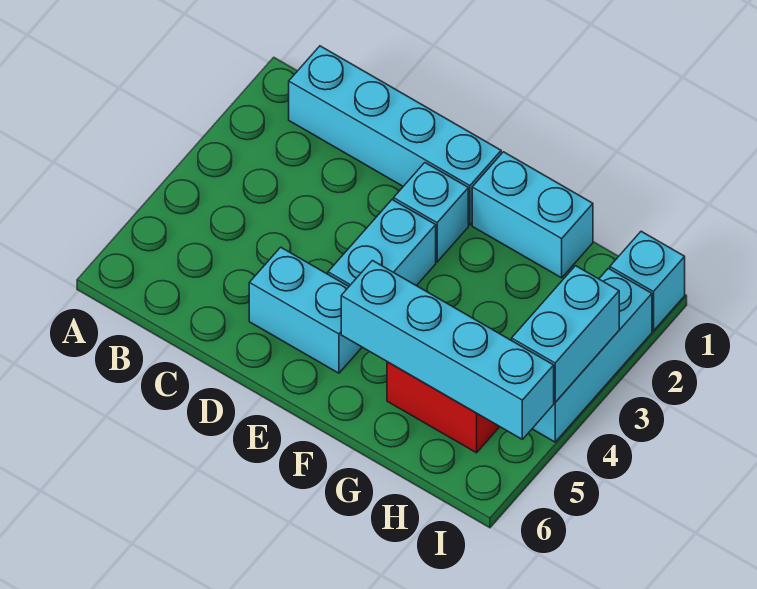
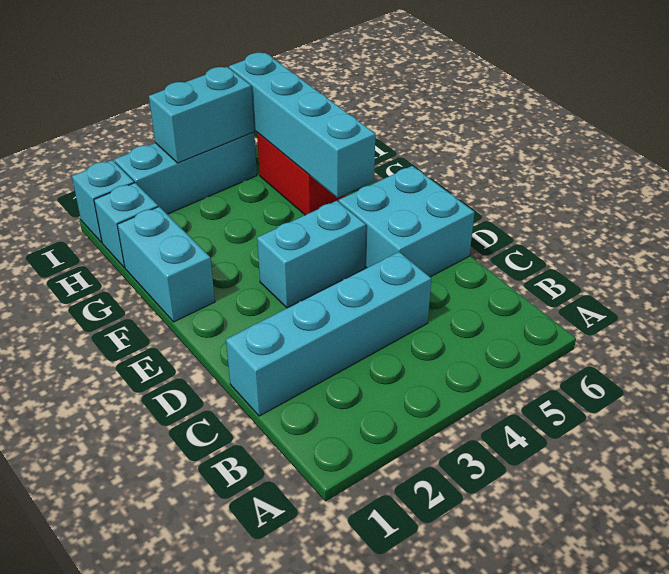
cyan brick B1:E1 level 1 -> cyan brick C1:C4 level 1
cyan brick D5:E5 level 1 -> cyan brick D5:E6 level 1
cyan brick E2 level 1 -> cyan brick H1 level 1

